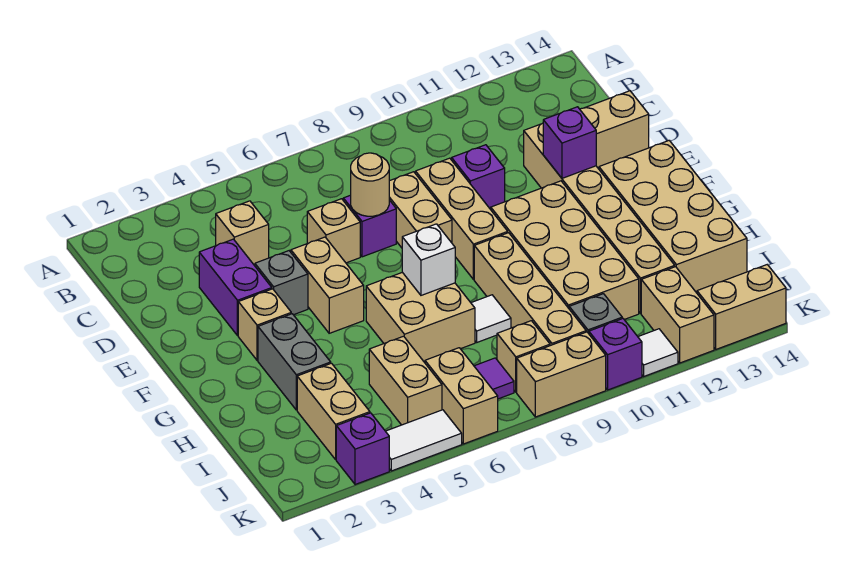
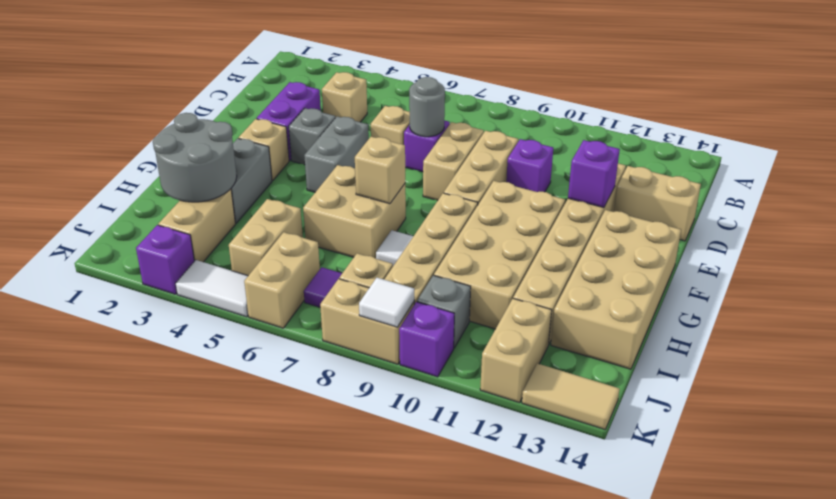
tan round brick D7 level 2 -> grey round brick D7 level 2
tan brick E5:F5 level 1 -> grey brick E5:F5 level 1
white brick G7 level 2 -> tan brick G7 level 2
none -> grey round brick H2:I3 level 2
white tile K11 level 1 -> white tile K9 level 2
tan brick K13:K14 level 1 -> tan tile K13:K14 level 1

